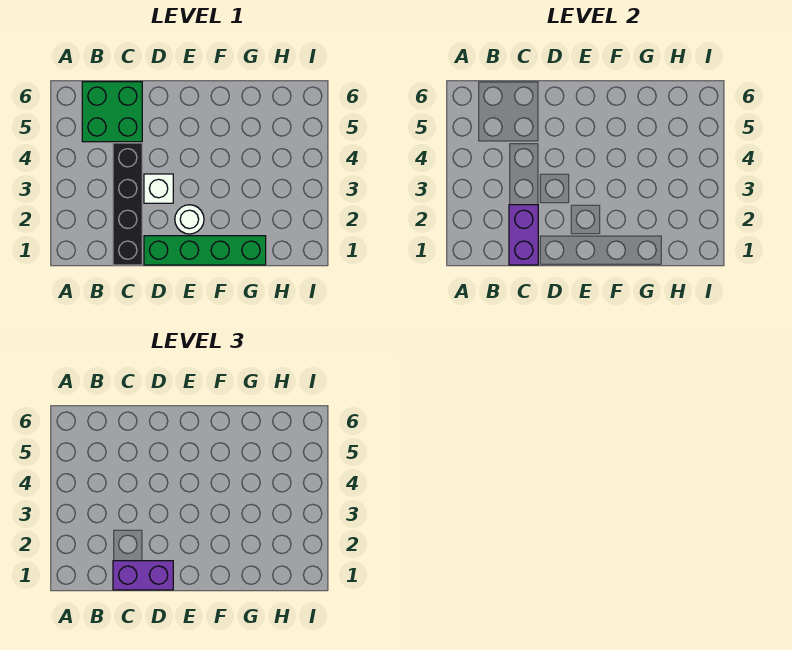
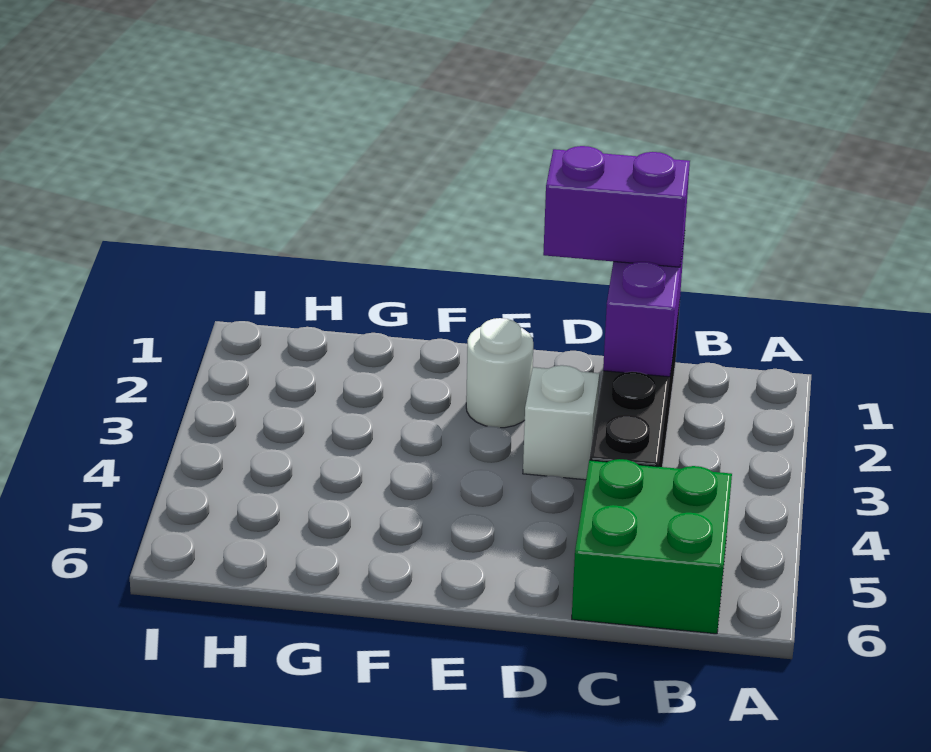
green brick D1:G1 level 1 -> none

